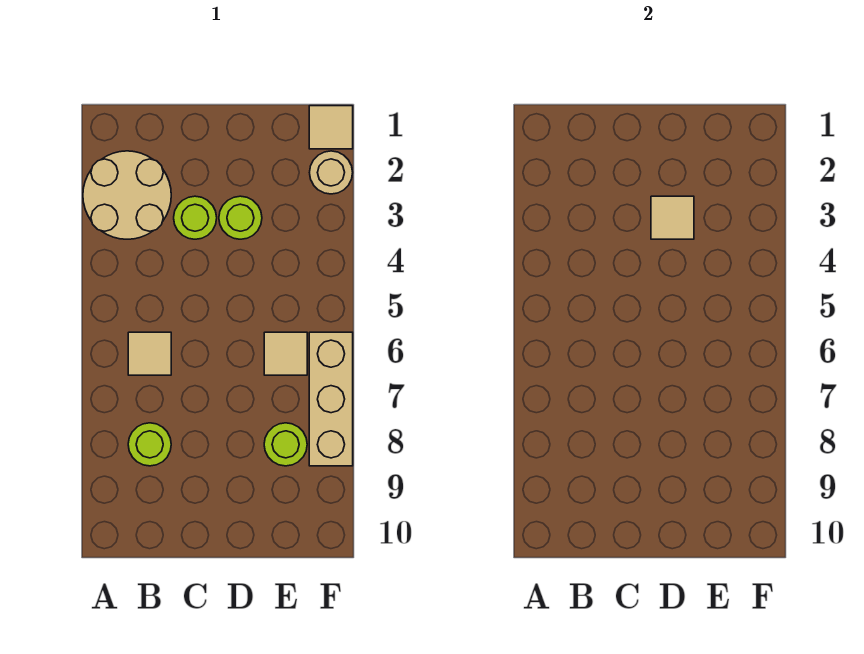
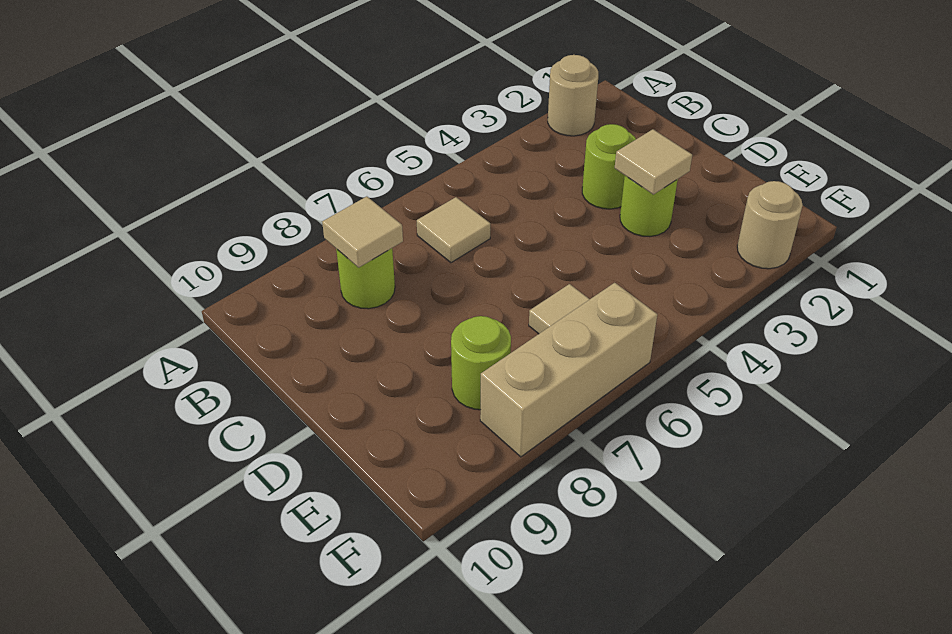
tan round brick A2:B3 level 1 -> tan round brick A2 level 1
tan tile F1 level 1 -> tan tile B8 level 2

